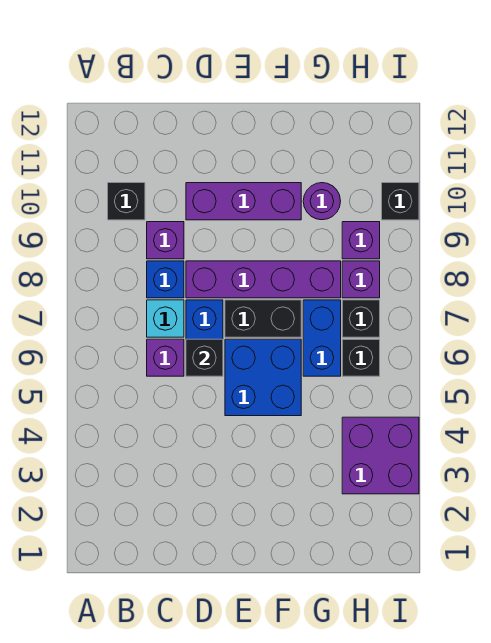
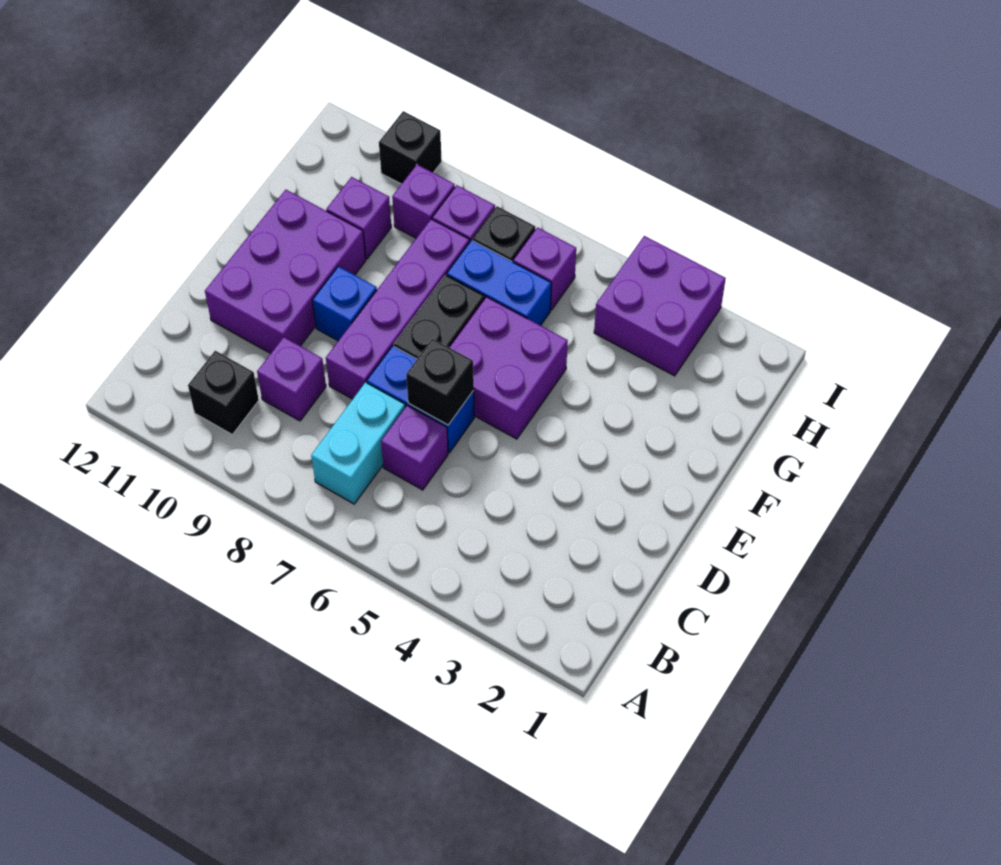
cyan brick C7 level 1 -> cyan brick B7:C7 level 1
blue brick C8 level 1 -> blue brick E9 level 1
purple brick D10:F10 level 1 -> purple brick D10:F11 level 1
blue brick E5:F6 level 1 -> purple brick E5:F6 level 1
purple round brick G10 level 1 -> purple brick G10 level 1
black brick H6 level 1 -> purple brick H6 level 1

